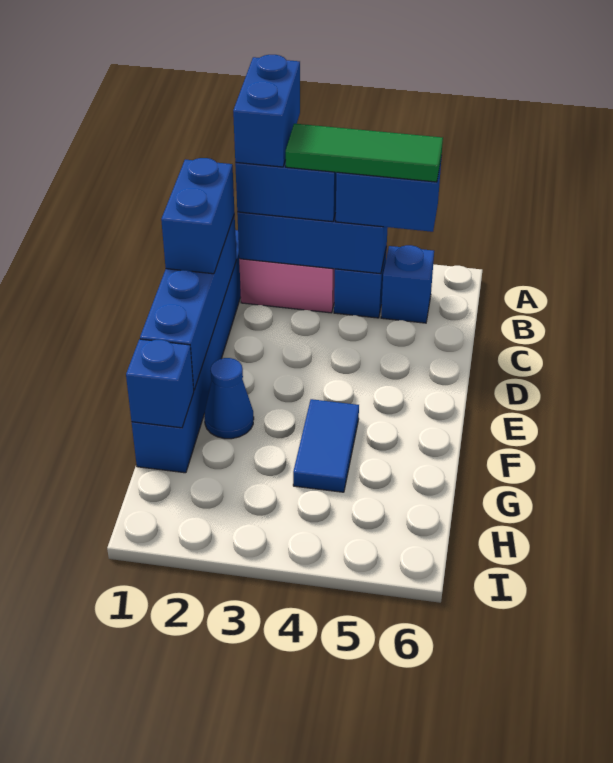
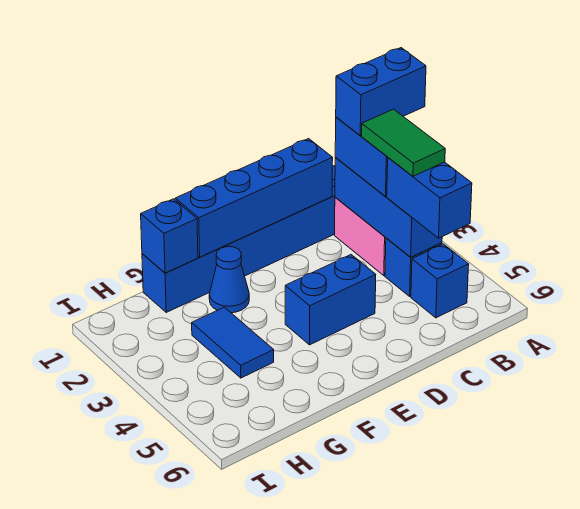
green tile B3:B5 level 4 -> green tile B3:B4 level 4
blue brick C1:D1 level 3 -> blue brick D4:E4 level 1
blue tile F4:G4 level 1 -> blue tile G3:G4 level 1

